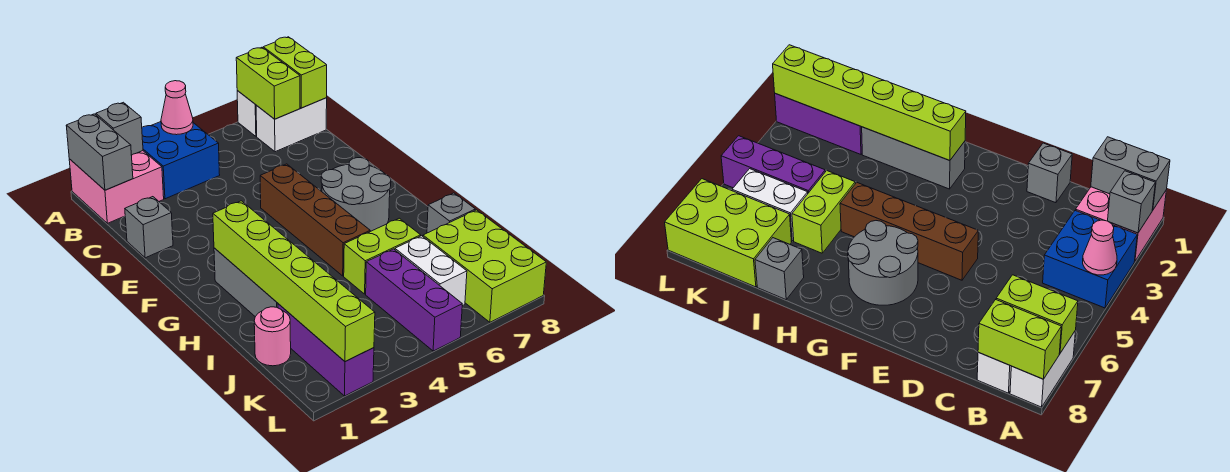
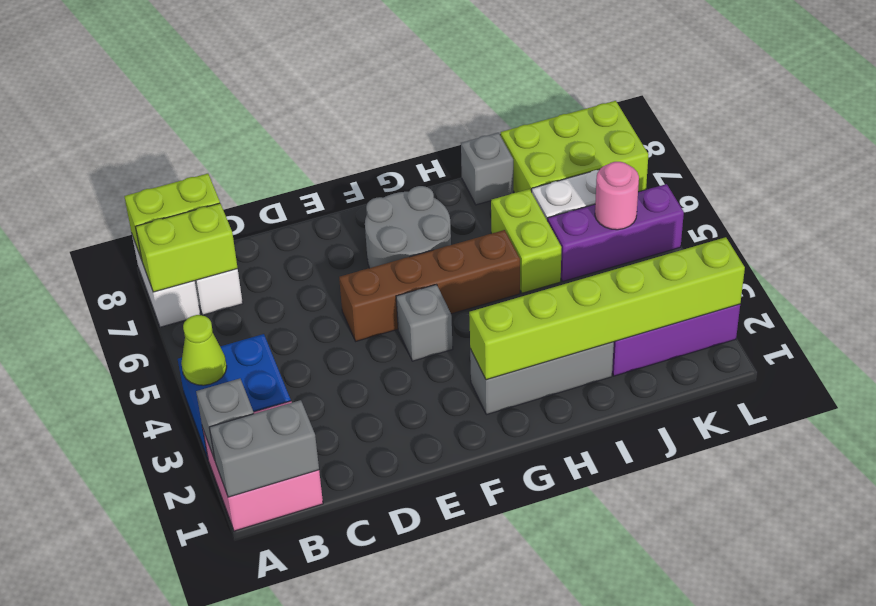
pink cone A4 level 2 -> lime cone A4 level 2
grey brick D1 level 1 -> grey brick F4 level 1
pink round brick J1 level 1 -> pink round brick K5 level 2

